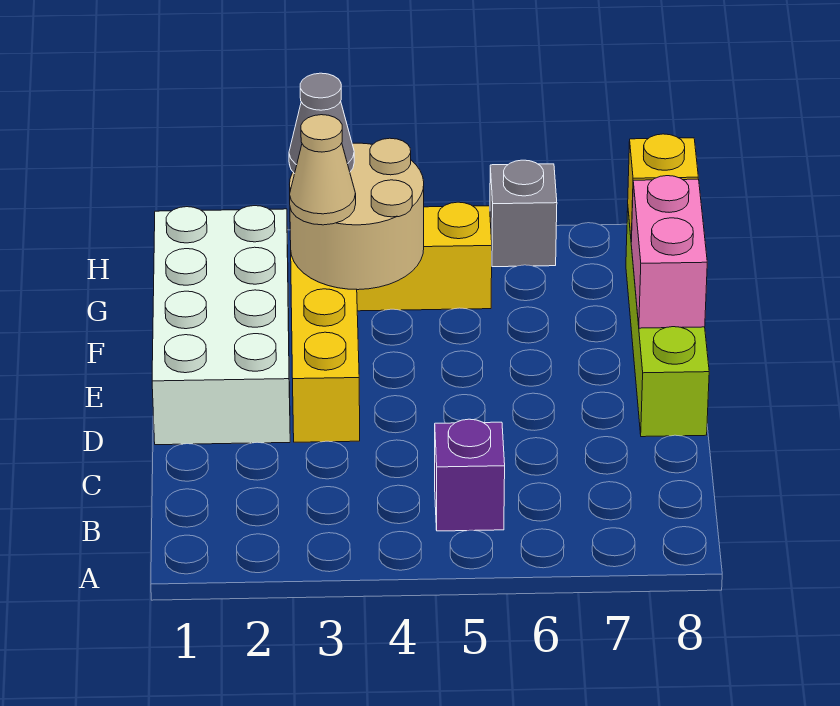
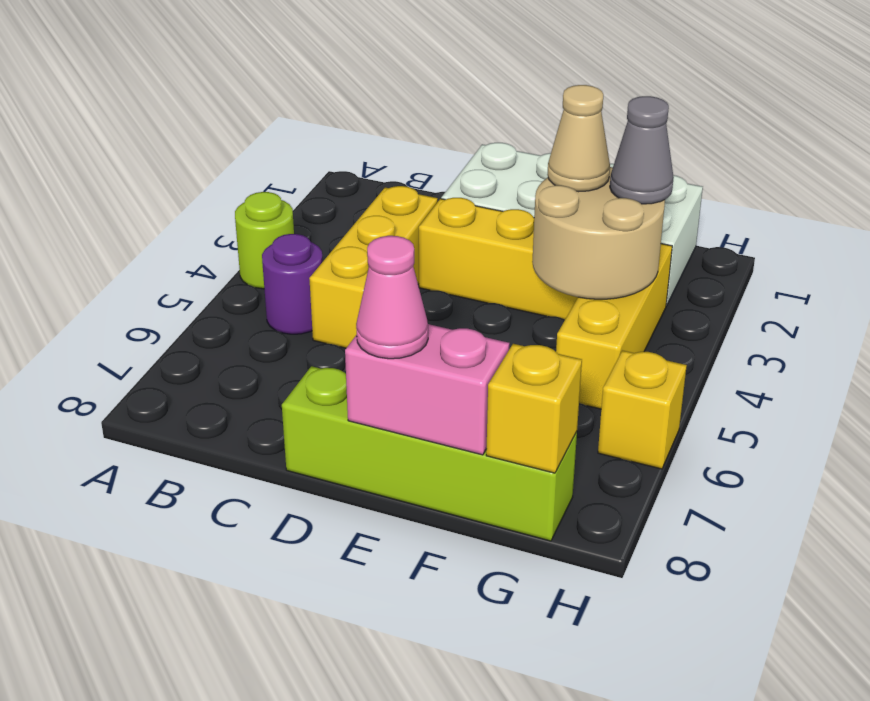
none -> lime round brick A4 level 1
purple brick B5 level 1 -> purple round brick B5 level 1
none -> yellow brick C3:C5 level 1
none -> pink cone E8 level 3
grey brick H6 level 1 -> yellow brick H6 level 1

